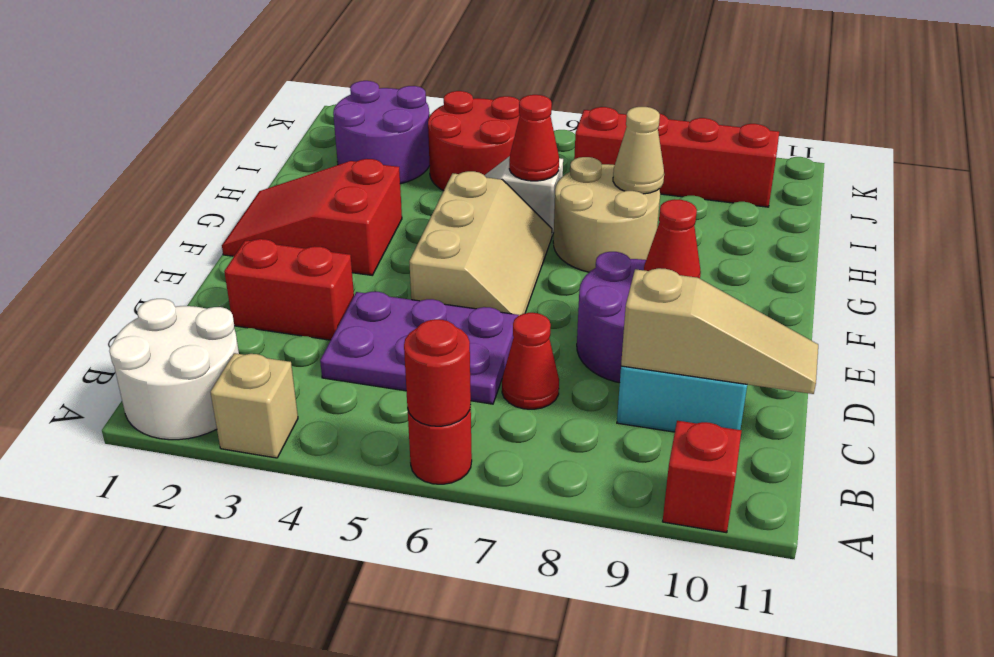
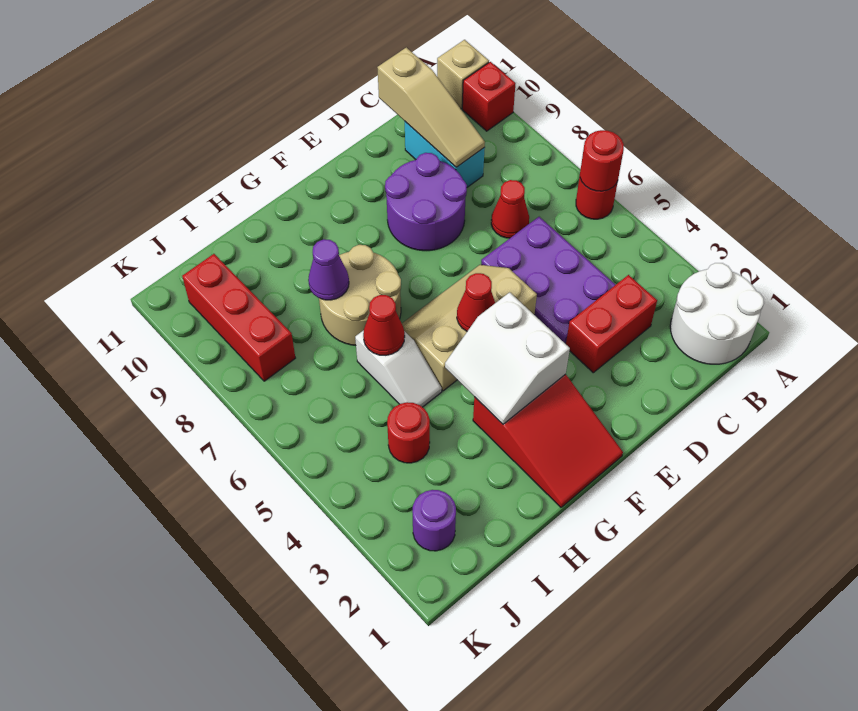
tan brick A3 level 1 -> tan brick A11 level 1
tan slope C9:C11 level 2 top 9 -> tan slope C9:C11 level 2 top 11
red brick D2:D3 level 1 -> red brick C3:D3 level 1
red cone E9 level 2 -> red cone F5 level 2
none -> white slope F3:G4 level 2 top F
tan cone H8 level 2 -> purple cone H8 level 2
purple round brick I2:J3 level 1 -> purple round brick J2 level 1
red round brick I4:J5 level 1 -> red round brick I4 level 1
red brick J7:J10 level 1 -> red brick J8:J10 level 1

